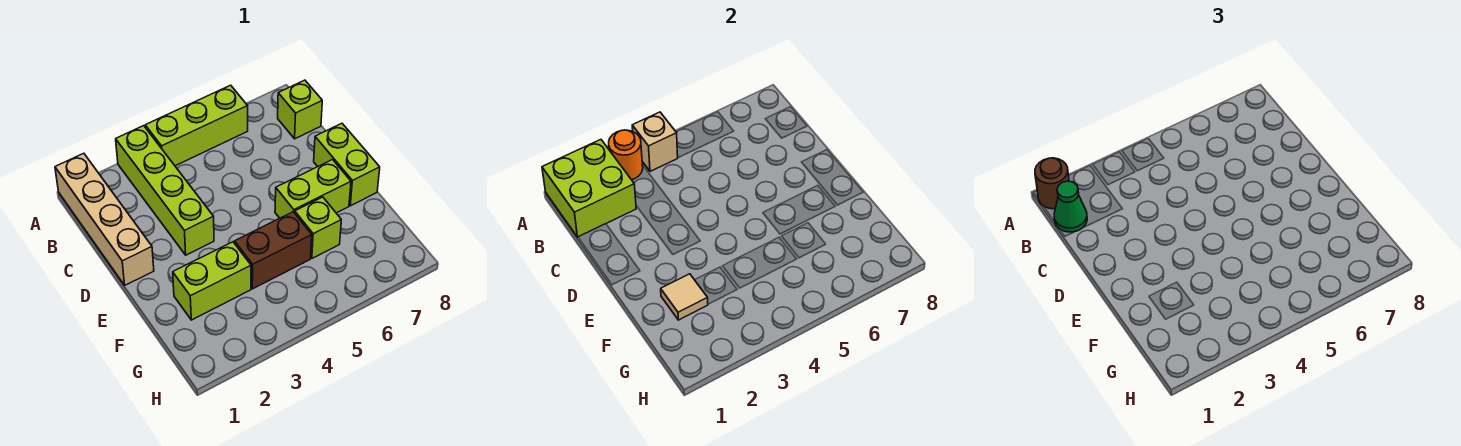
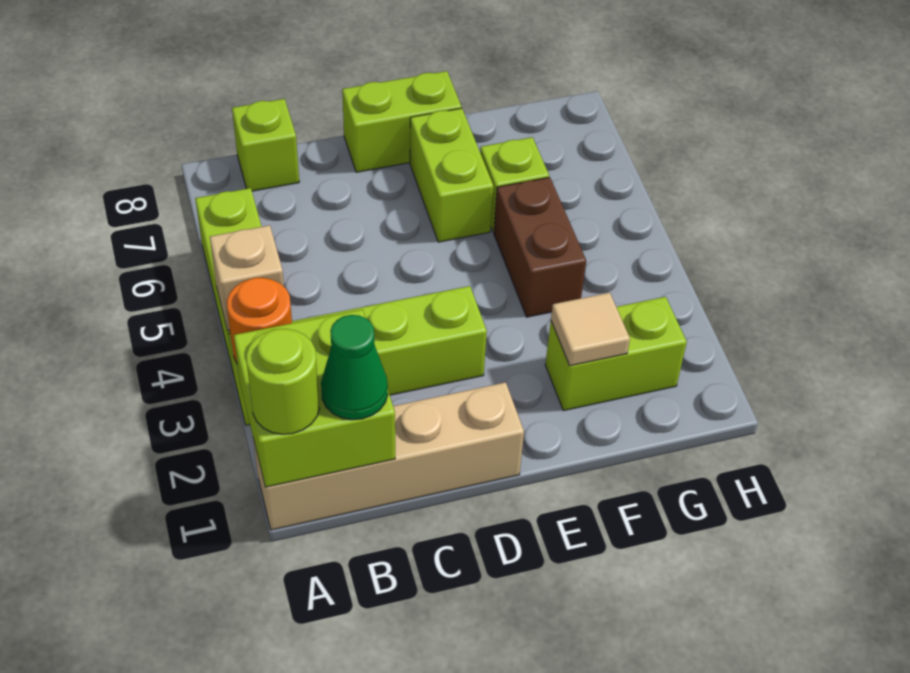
brown round brick A1 level 3 -> lime round brick A1 level 3
lime brick F2:F3 level 1 -> lime brick F2:G2 level 1

